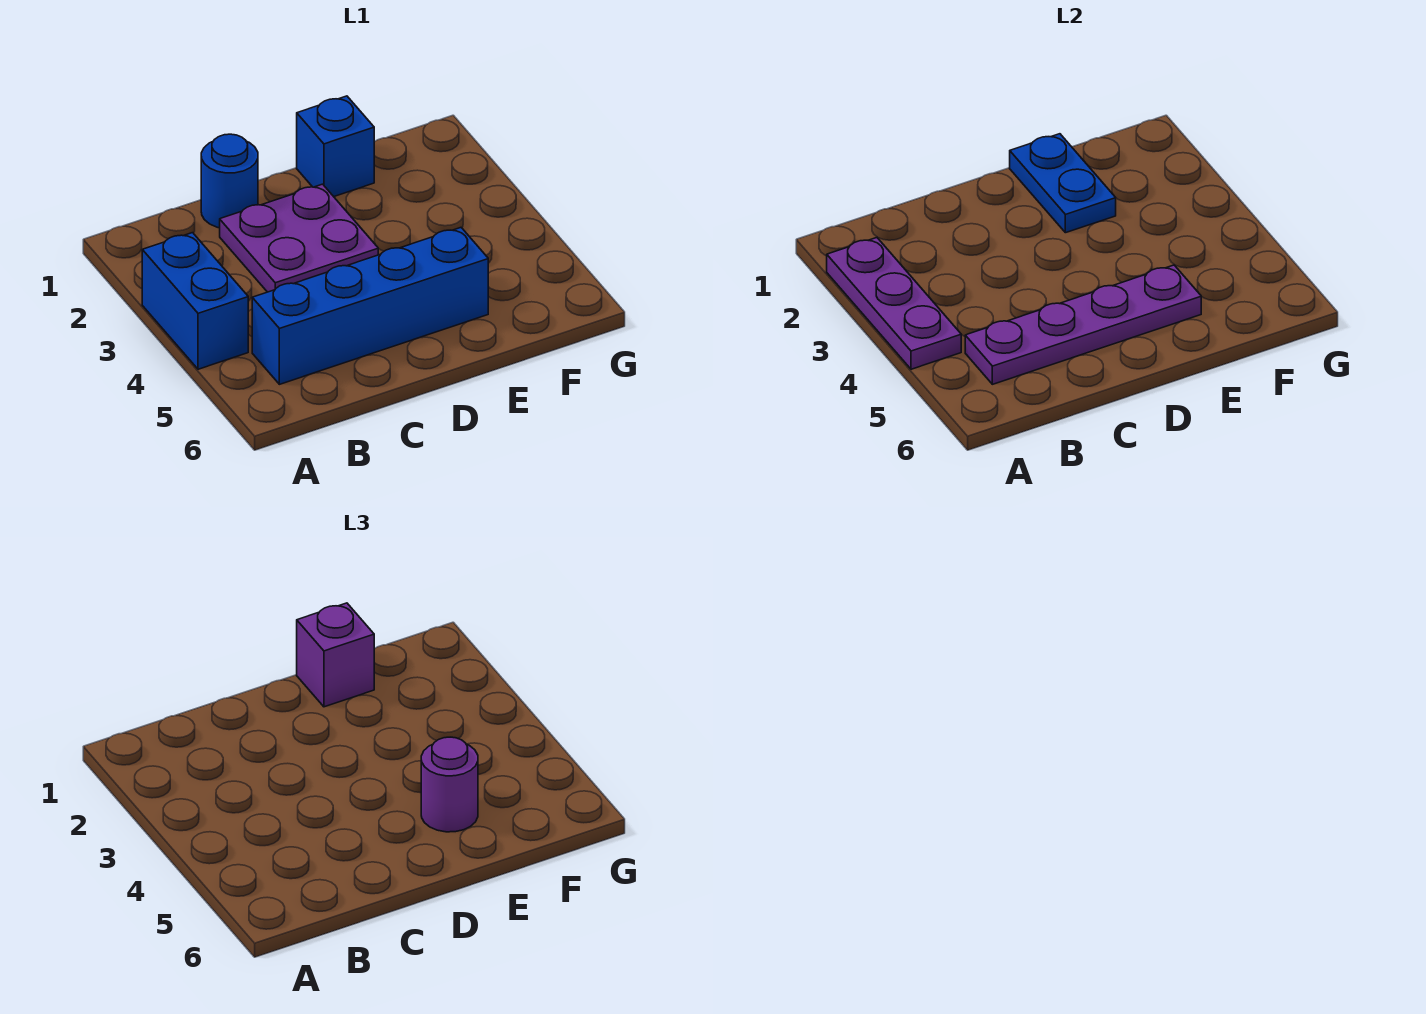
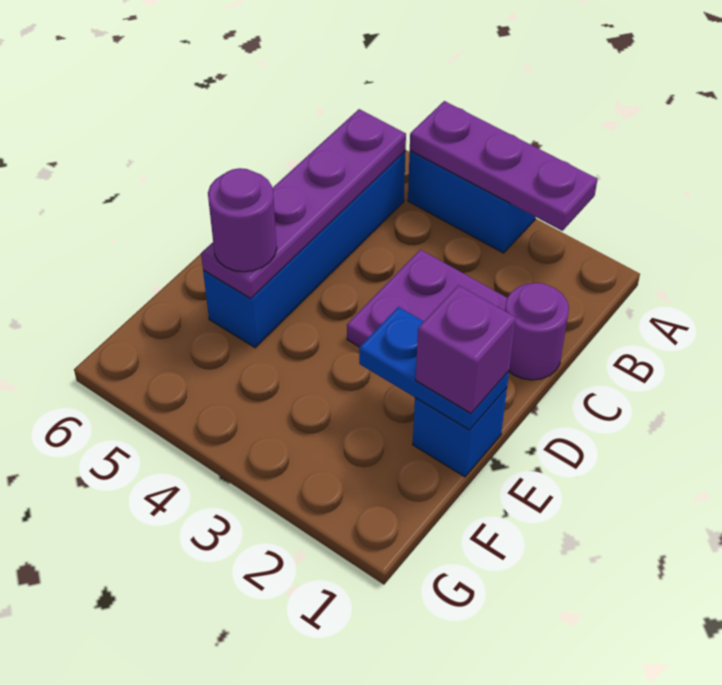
blue round brick C1 level 1 -> purple round brick C1 level 1

